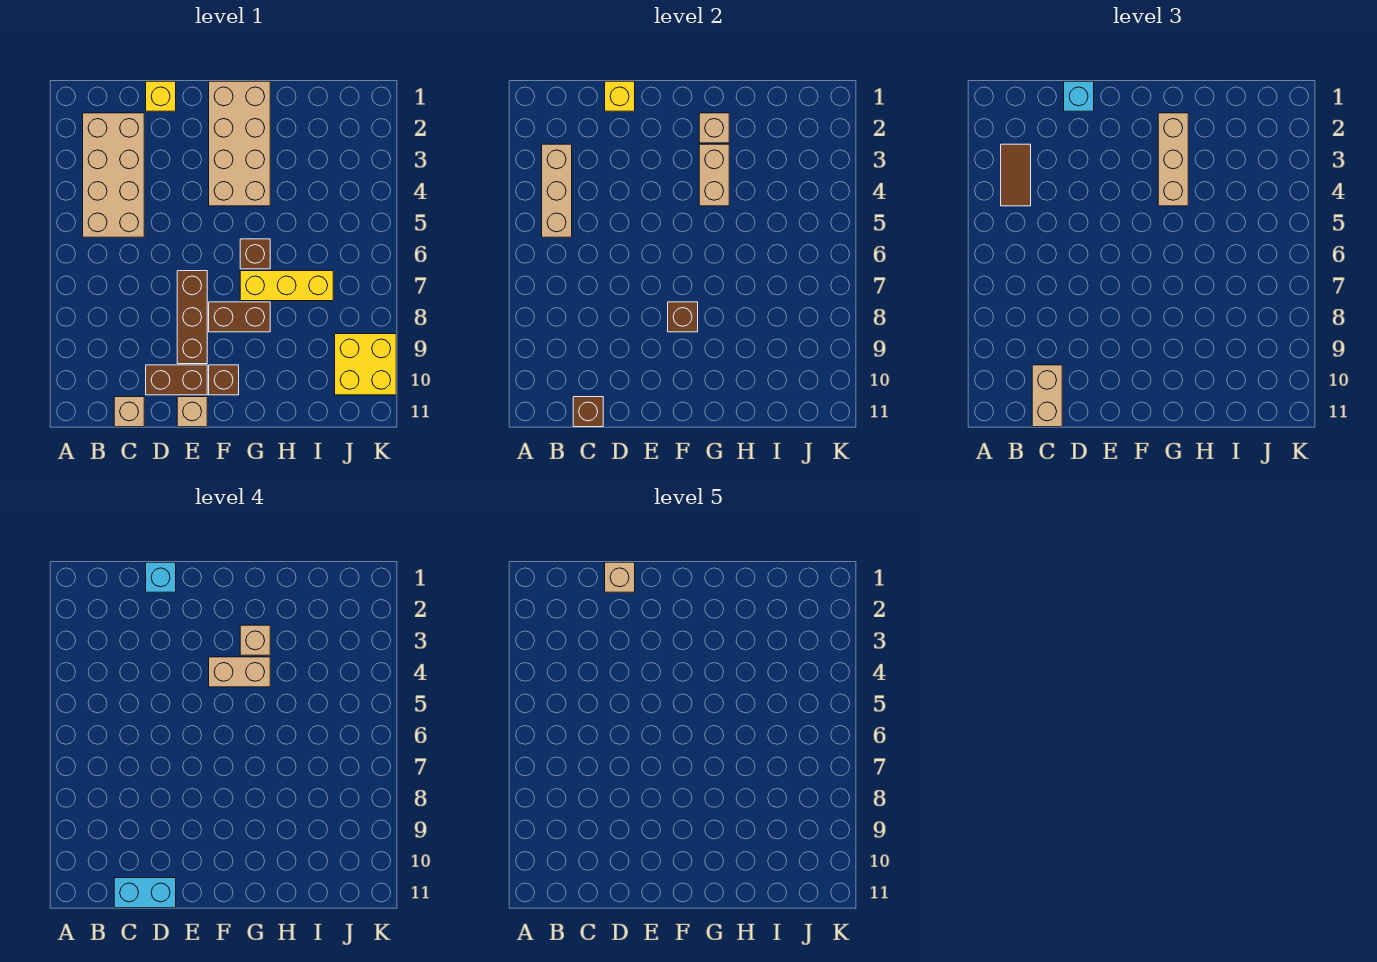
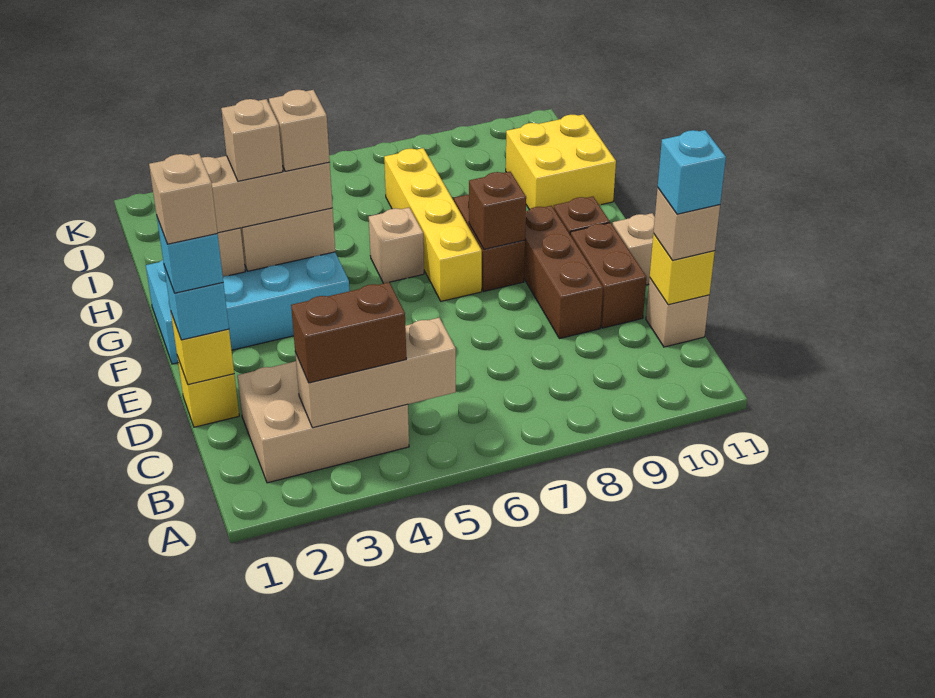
tan brick B2:C5 level 1 -> tan brick B2:C4 level 1
brown tile B3:B4 level 3 -> brown brick B3:B4 level 3
tan brick C10:C11 level 3 -> tan brick C11 level 3
brown brick C11 level 2 -> yellow brick C11 level 2
cyan brick C11:D11 level 4 -> cyan brick C11 level 4
brown brick E7:E9 level 1 -> brown brick D9:F9 level 1
tan brick F1:G4 level 1 -> cyan brick F1:G4 level 1
tan brick F4:G4 level 4 -> tan brick G4 level 4
brown brick G6 level 1 -> tan brick G6 level 1
yellow brick G7:I7 level 1 -> yellow brick F7:I7 level 1
yellow brick J9:K10 level 1 -> yellow brick H10:I11 level 1

